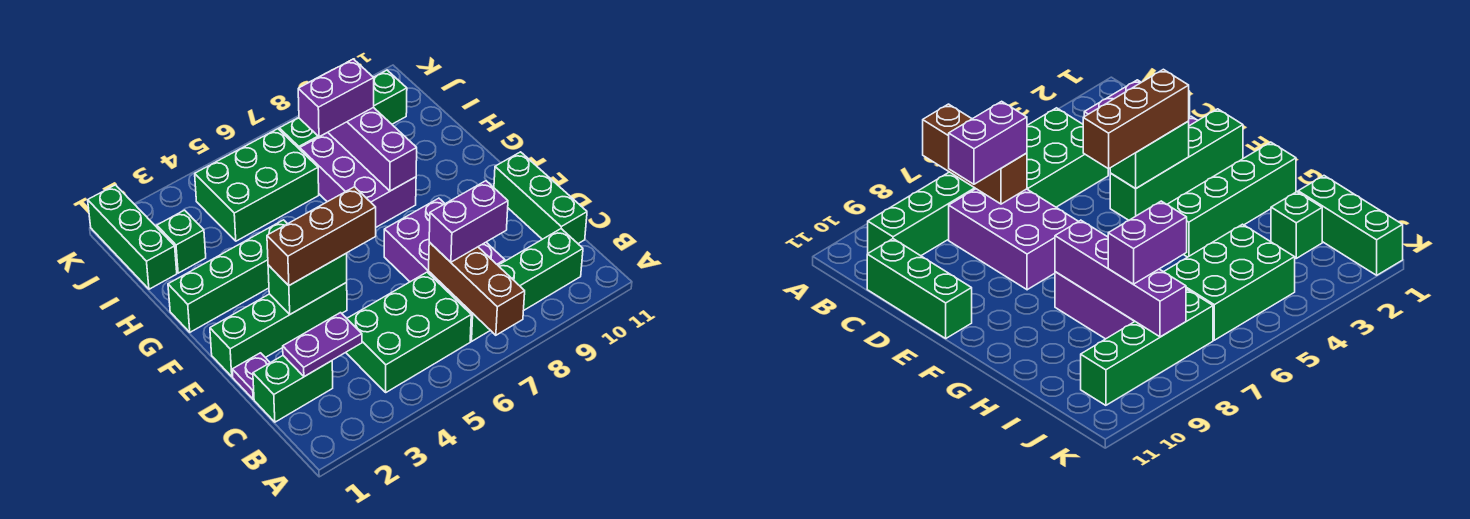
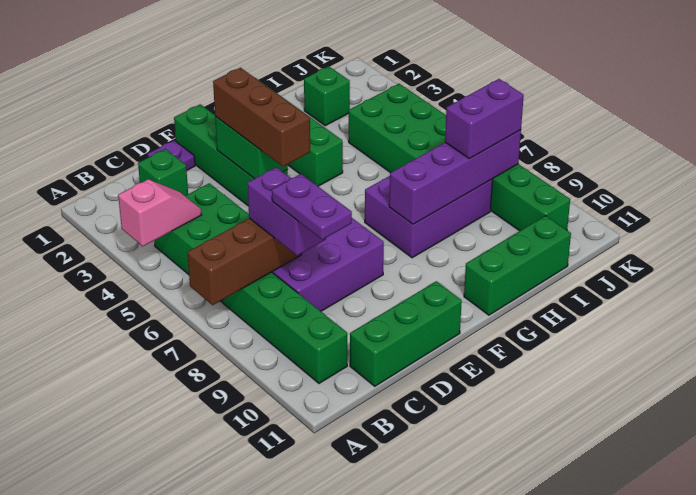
none -> pink slope A4:B4 level 2 top A
green brick C1:C2 level 1 -> green brick C2 level 1
purple plate C2:C3 level 2 -> purple plate C8:C9 level 4
green brick I1:K1 level 1 -> green brick G11:I11 level 1
purple brick I7:I8 level 3 -> purple brick I8:J8 level 3

